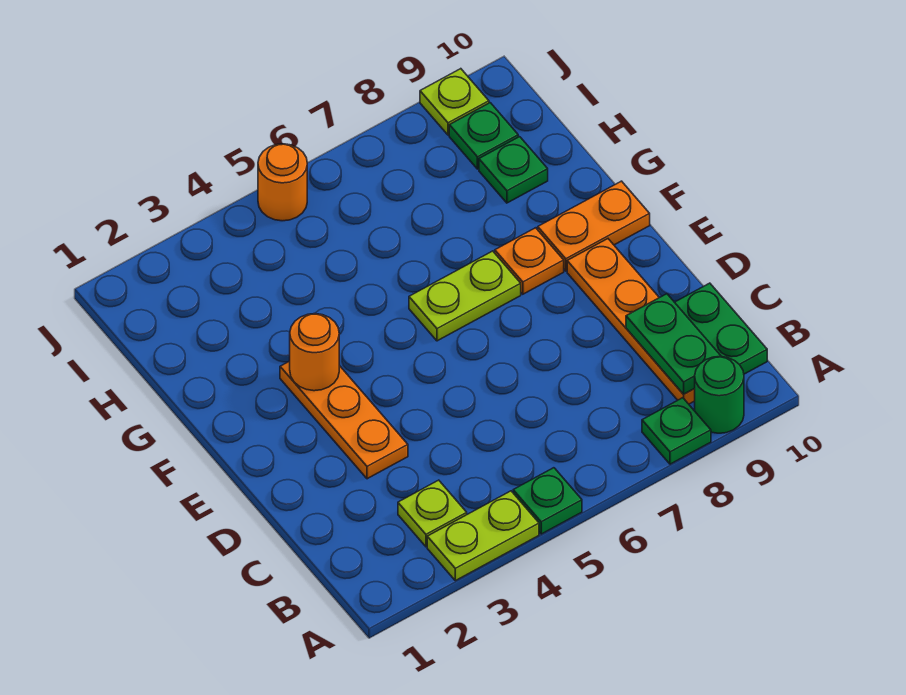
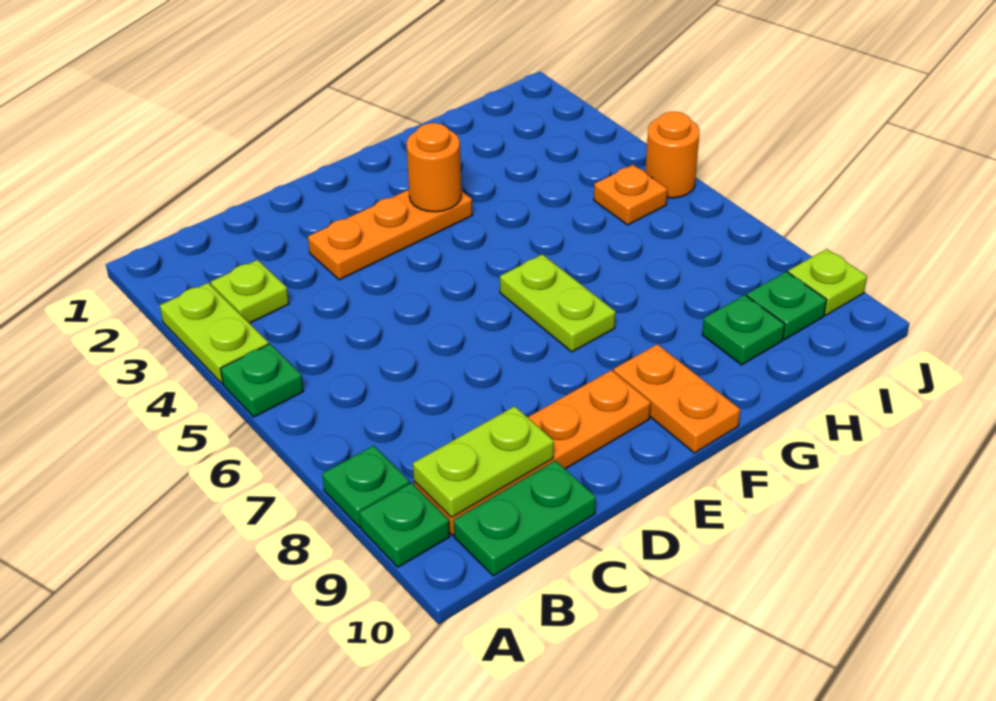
green round brick A9 level 1 -> green plate A9 level 1
green plate B9:C9 level 2 -> lime plate B9:C9 level 2
orange plate F8 level 1 -> orange plate I5 level 1

